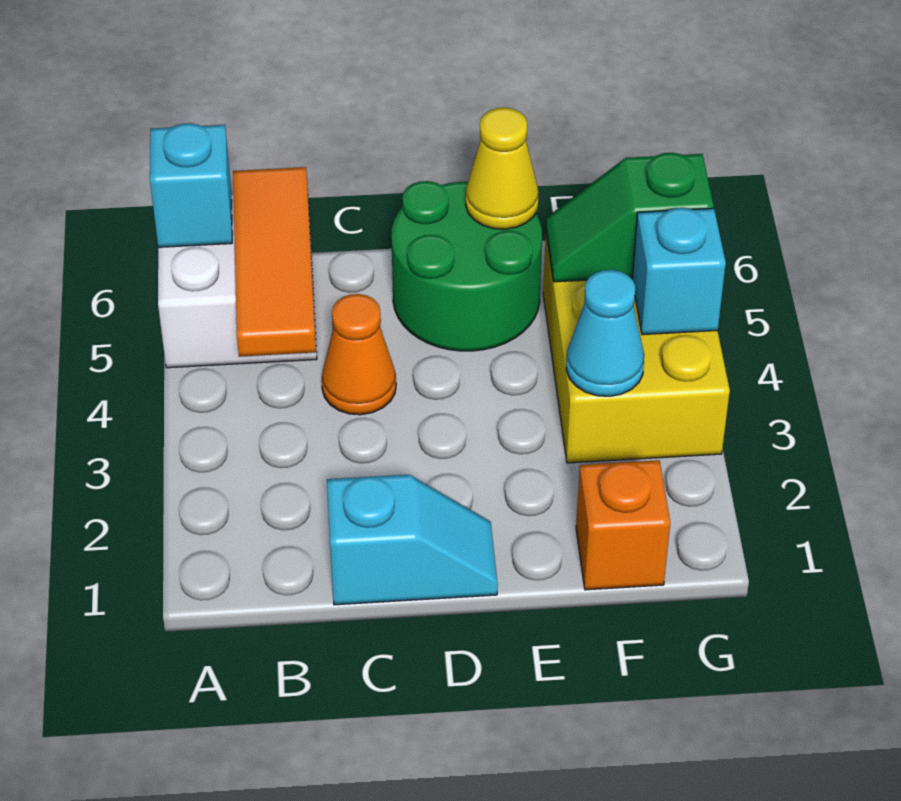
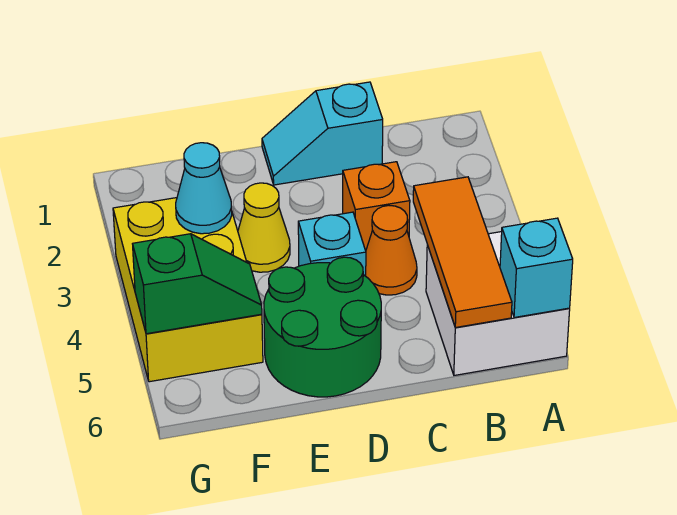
yellow cone E6 level 2 -> yellow cone E3 level 1
orange brick F1 level 1 -> orange brick C3 level 1
cyan brick G4 level 2 -> cyan brick D4 level 1

